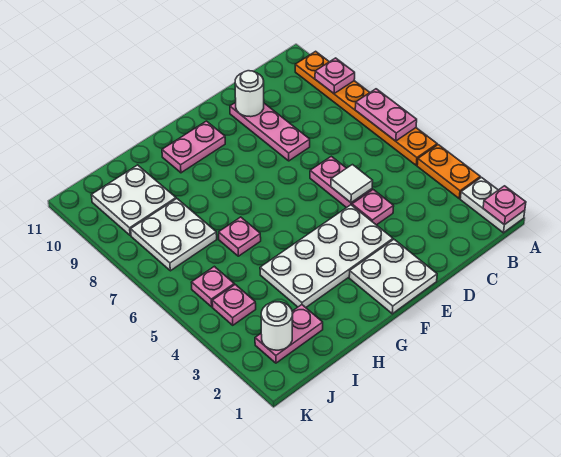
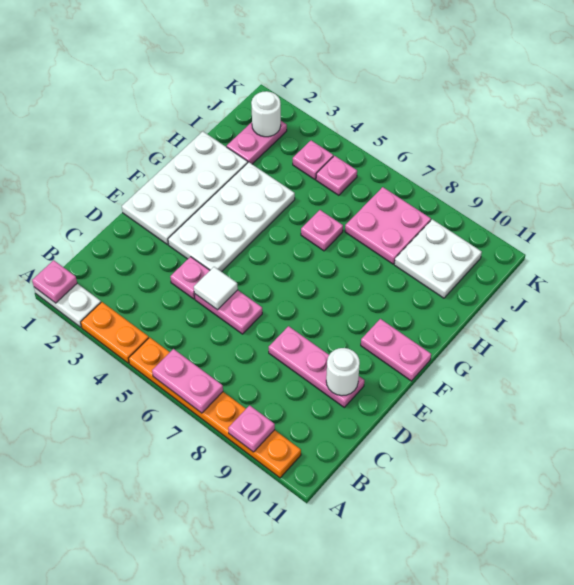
white plate E1:F2 level 1 -> white plate E1:H2 level 1
pink plate F10:G10 level 1 -> pink plate F10:F11 level 1
white plate I7:J8 level 1 -> pink plate I7:J8 level 1

